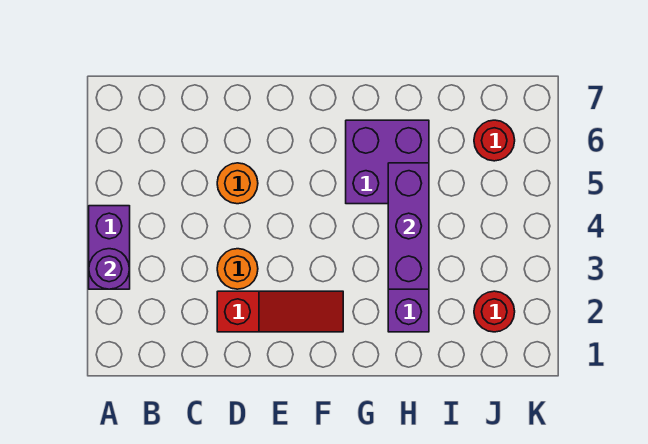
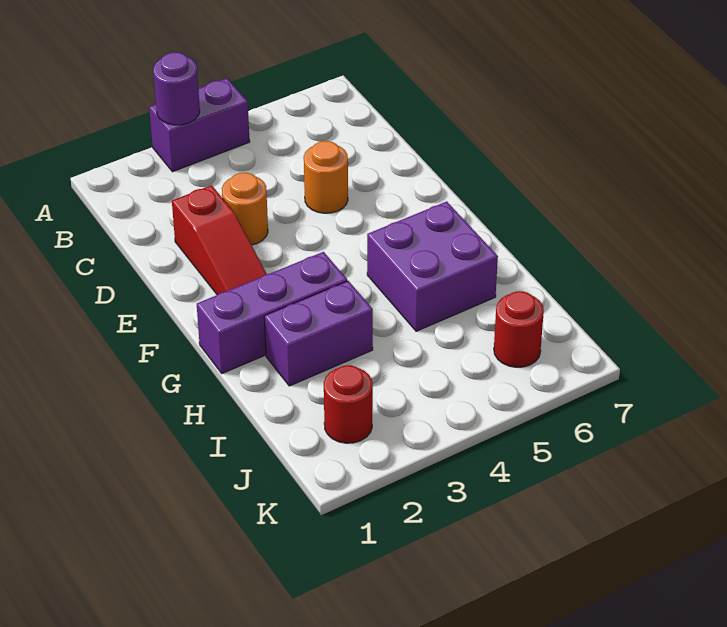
purple brick H3:H5 level 2 -> purple brick G1:G3 level 1

